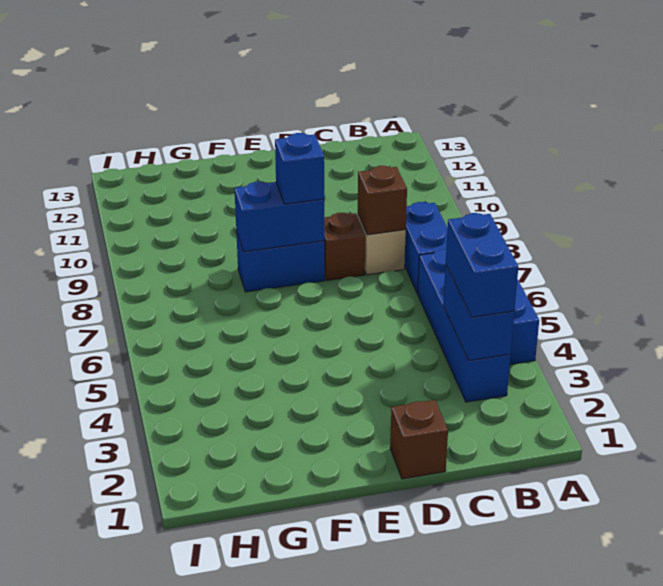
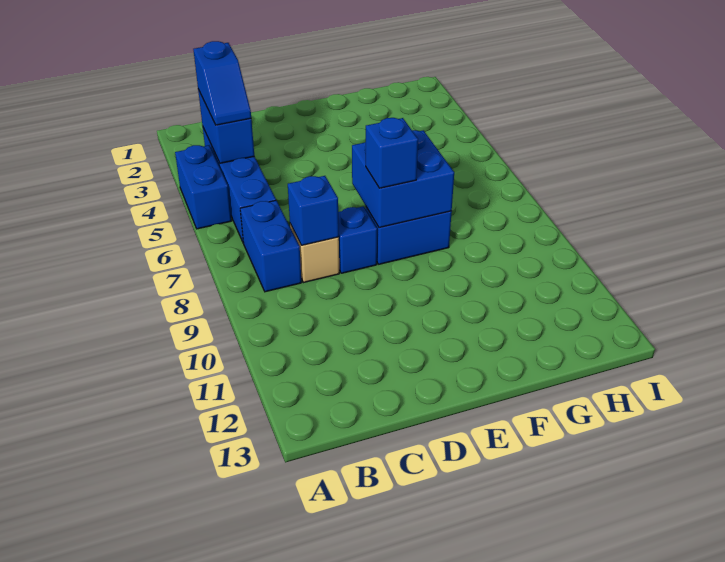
blue brick B3:B4 level 3 -> blue slope B3:B4 level 3 top 3
brown brick C8 level 2 -> blue brick C8 level 2
brown brick D1 level 1 -> none
brown brick D8 level 1 -> blue brick D8 level 1
blue brick E8:F8 level 2 -> blue brick E7:F8 level 2

